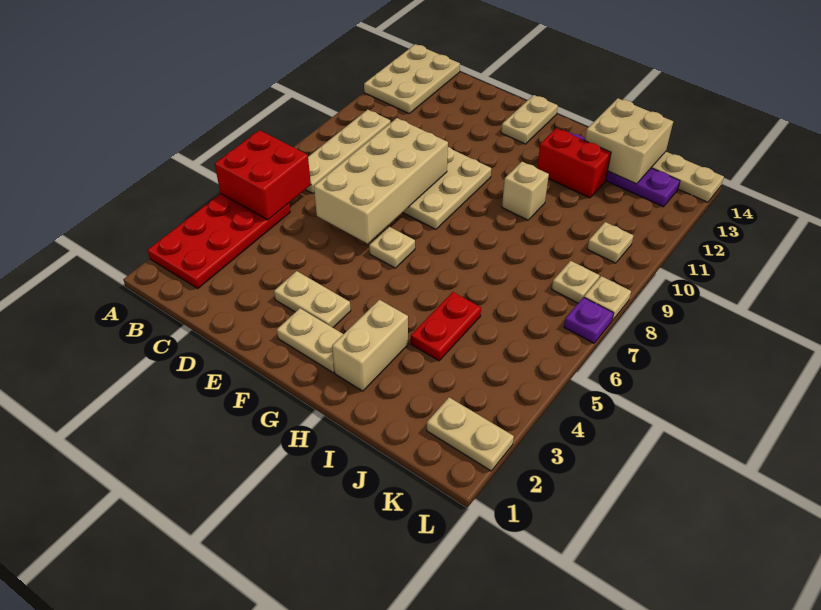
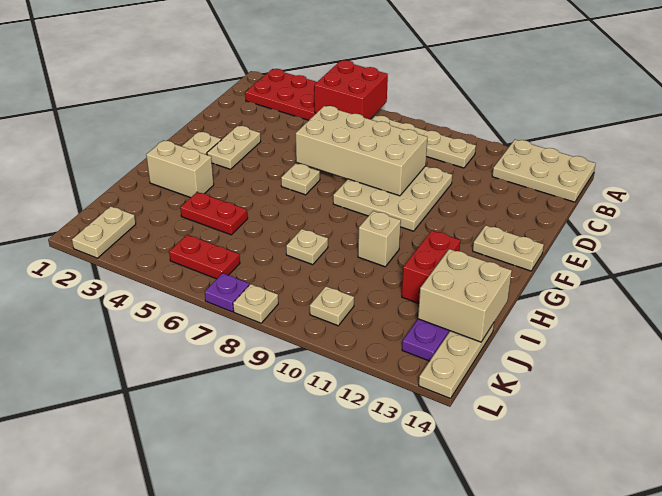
none -> red plate K5:K6 level 1
tan plate K8 level 1 -> tan plate I8 level 1

